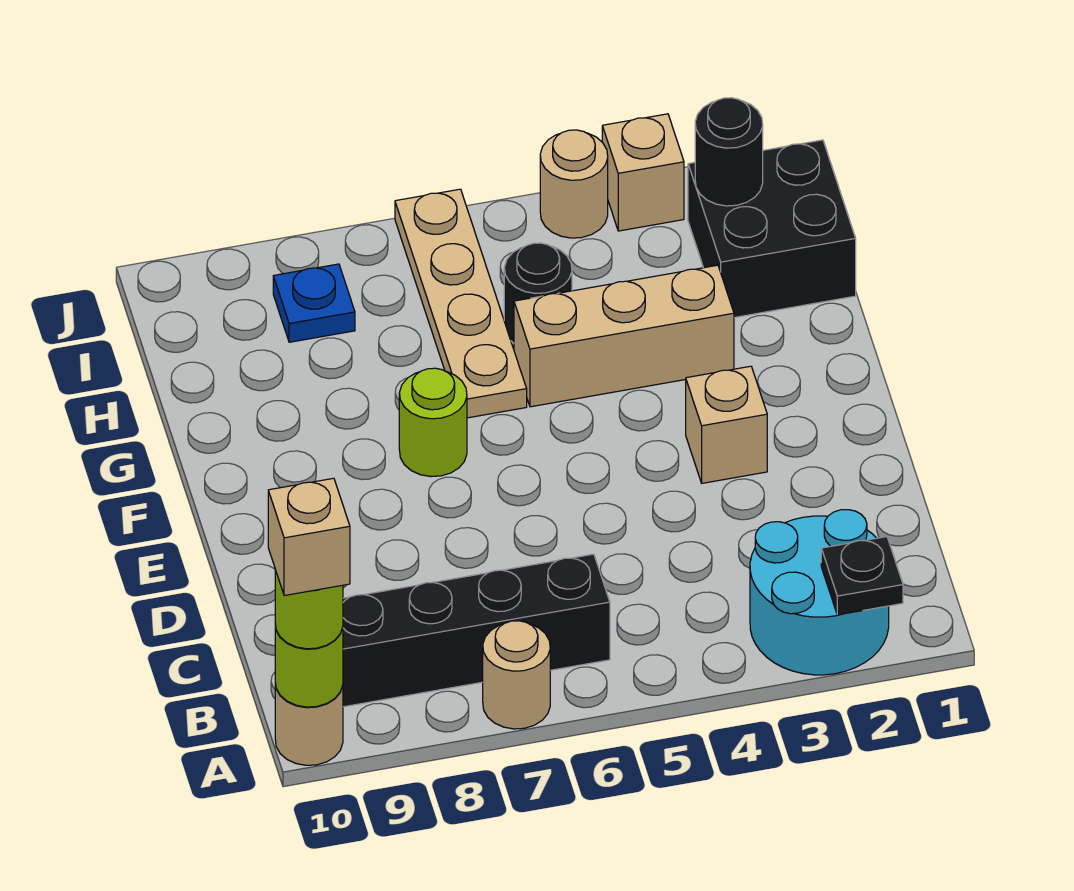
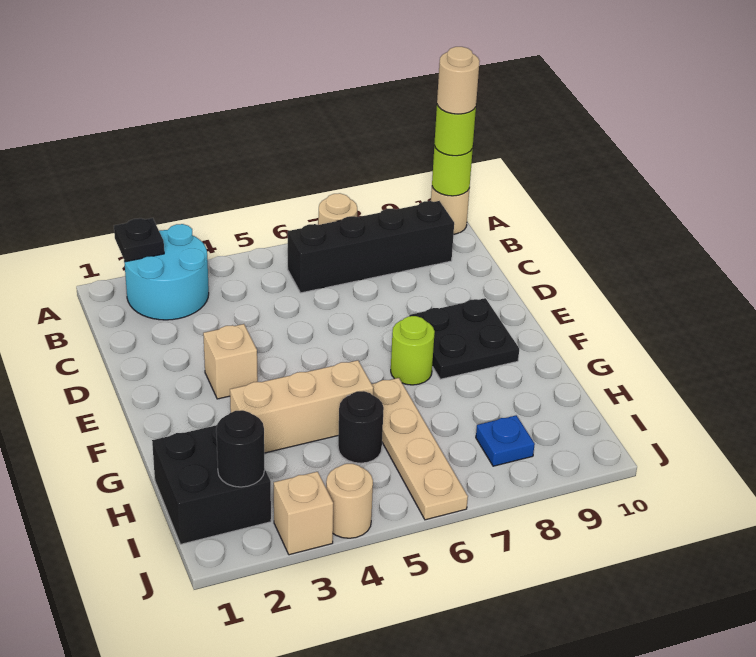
tan brick A10 level 4 -> tan round brick A10 level 4
none -> black plate E8:F9 level 1

